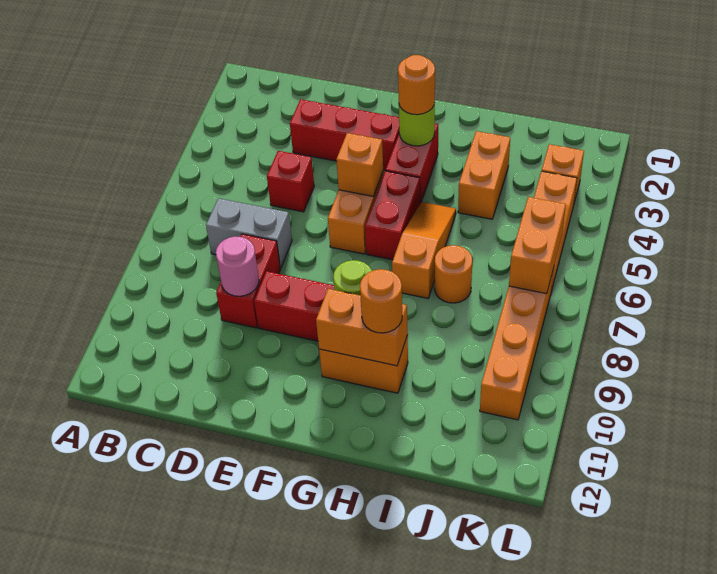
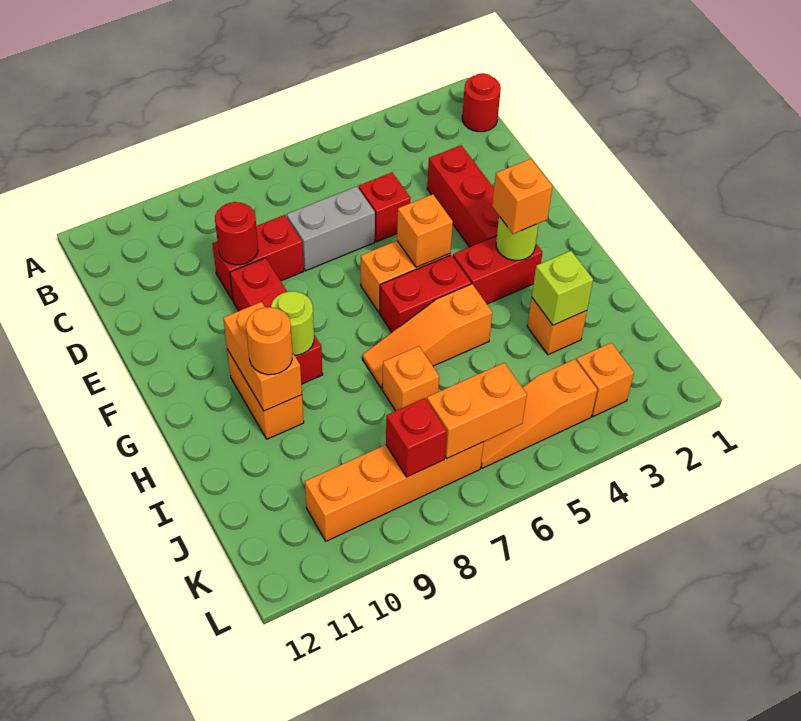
none -> red round brick B1 level 1
grey brick C7:D7 level 1 -> grey brick D6:D7 level 1
pink round brick D9 level 2 -> red round brick D9 level 2
orange round brick G3 level 3 -> orange brick G3 level 3
orange slope H5:H7 level 1 top 7 -> orange slope H5:H7 level 1 top 5
orange brick I3:I4 level 1 -> orange brick I3 level 1
none -> lime brick I3 level 2
orange round brick I7 level 1 -> orange brick I7 level 1
none -> red brick K8 level 2

